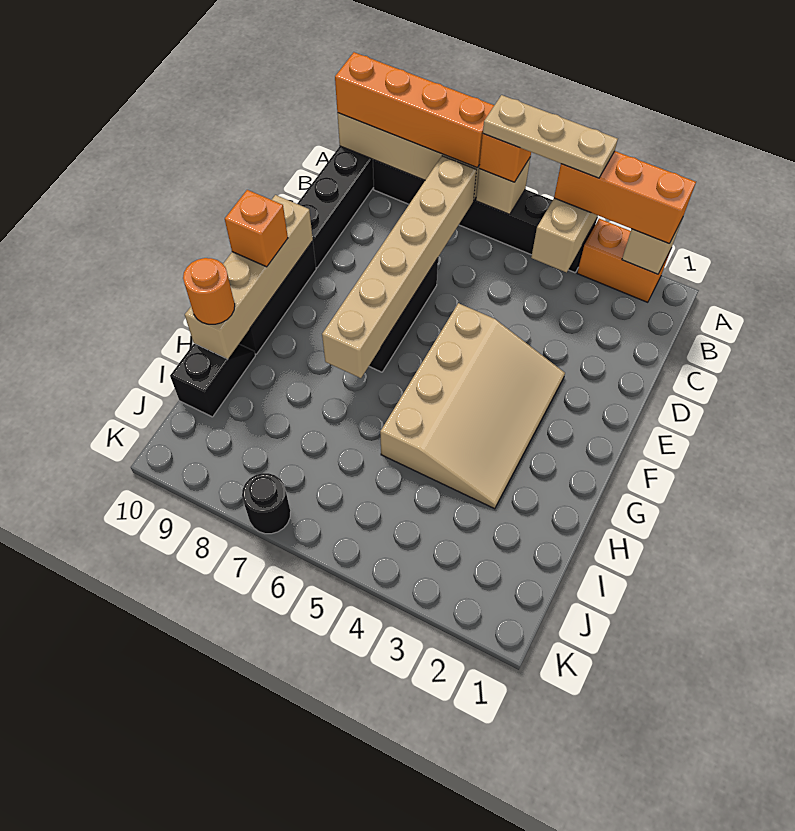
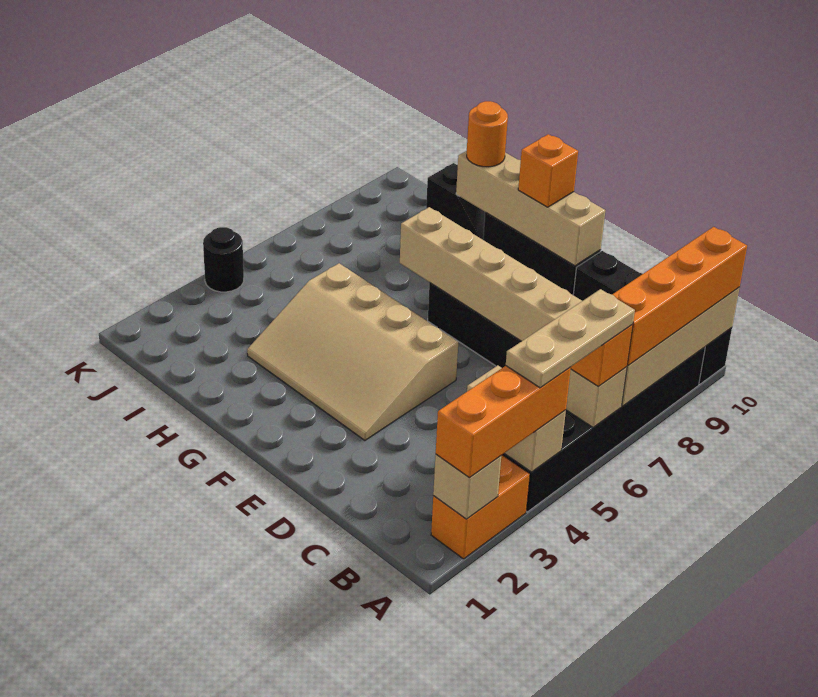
black round brick K7 level 1 -> black round brick K4 level 1

